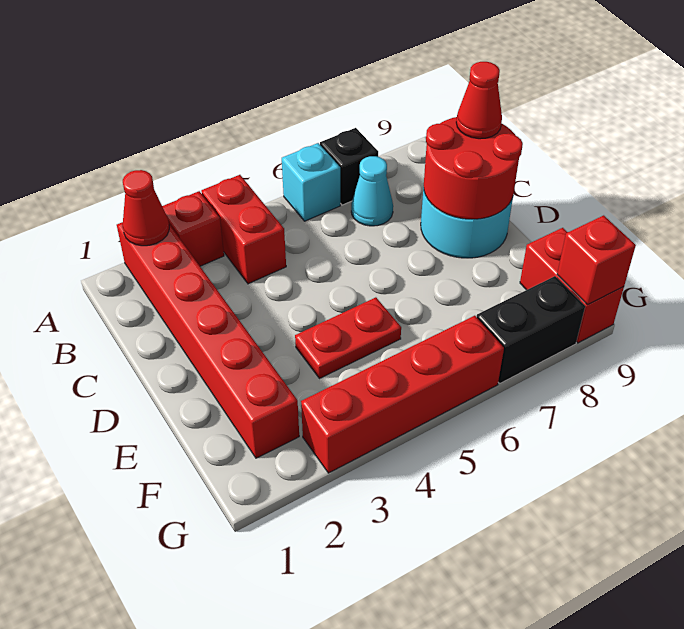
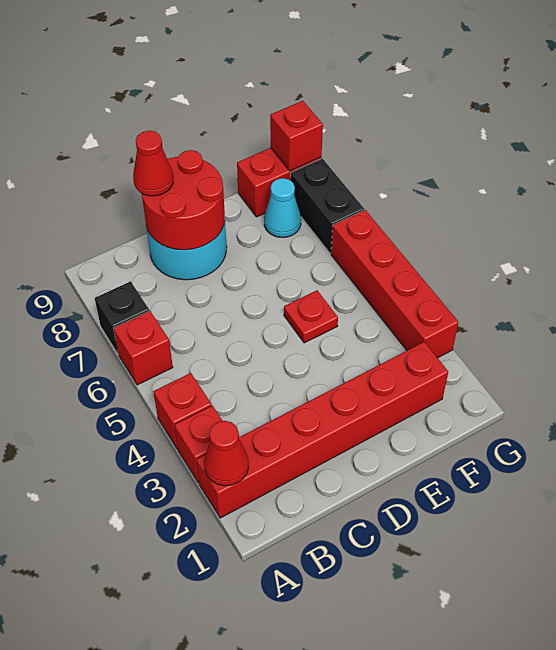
red brick A4:B4 level 1 -> red brick A4 level 1
cyan brick A6 level 1 -> red brick A6 level 1
cyan cone B7 level 1 -> cyan cone F8 level 1
red plate E4:E5 level 1 -> red plate E5 level 1

